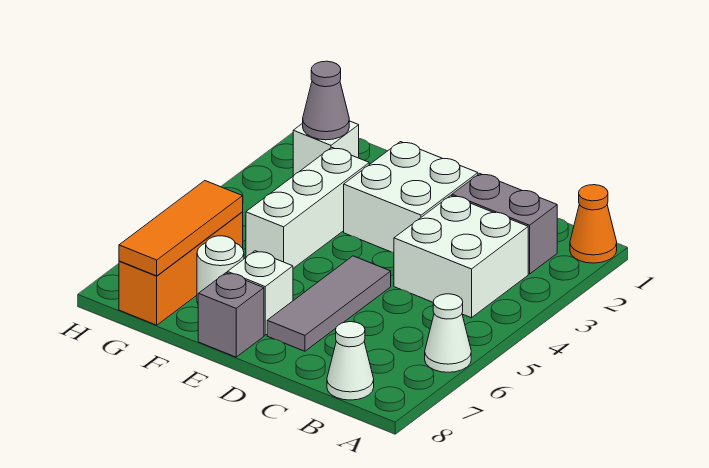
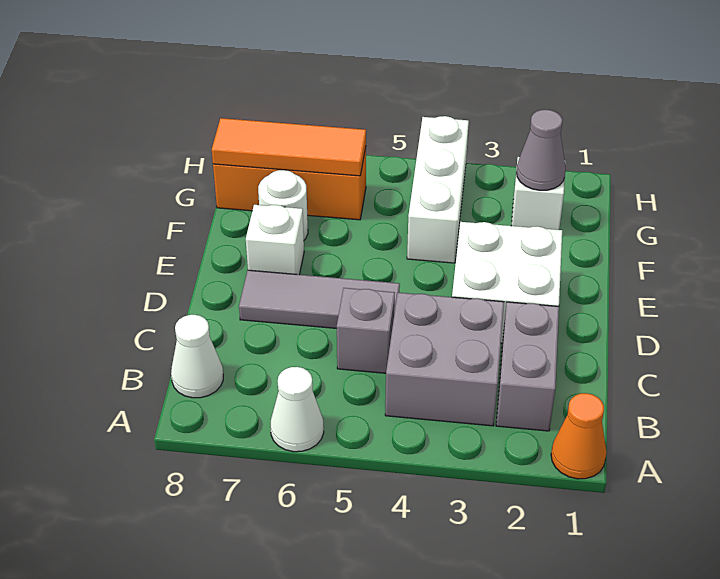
white brick B3:C4 level 1 -> grey brick B3:C4 level 1
grey brick E8 level 1 -> grey brick C5 level 1
white brick F3:F5 level 1 -> white brick F4:H4 level 1

